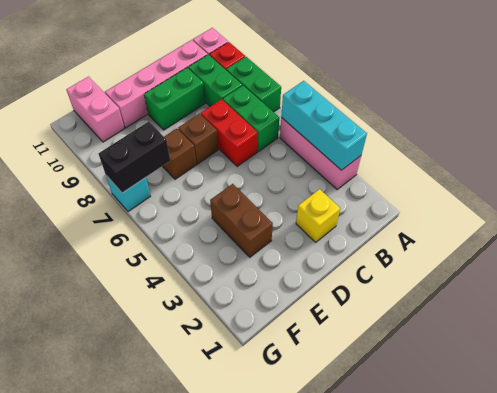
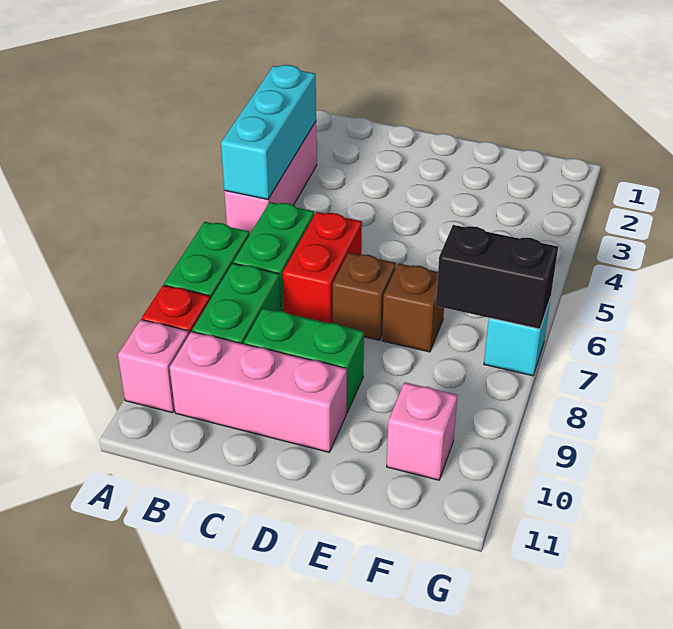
pink brick B10:E10 level 1 -> pink brick B10:D10 level 1
yellow brick C2 level 1 -> none
brown brick E3:E4 level 1 -> none
pink brick F10:F11 level 1 -> pink brick F10 level 1

